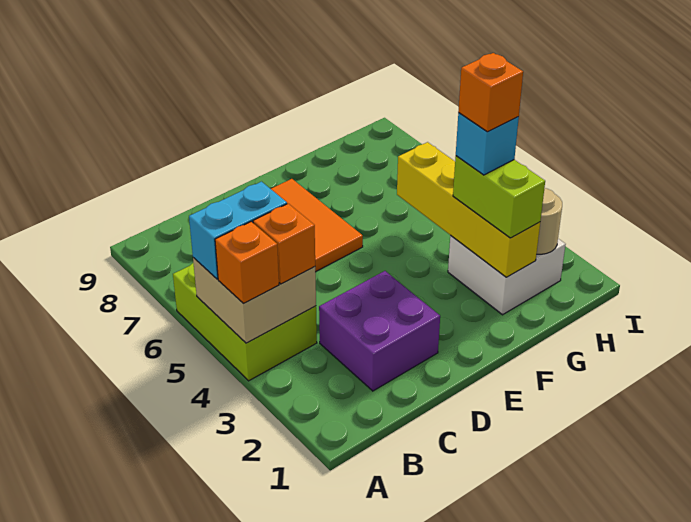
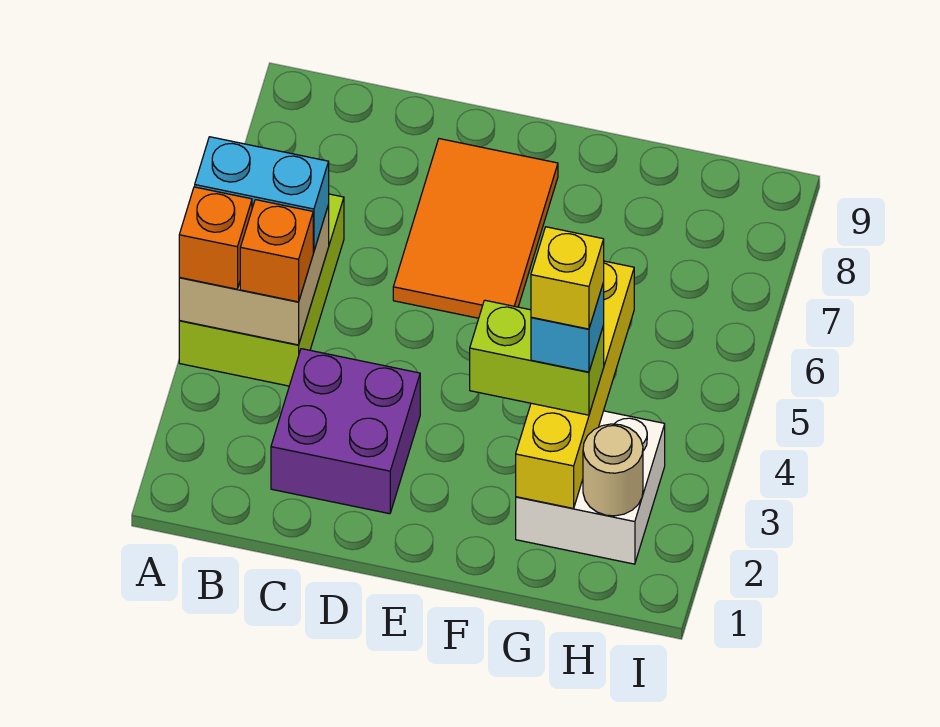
lime brick G2:G3 level 3 -> lime brick F3:G3 level 3
orange brick G3 level 5 -> yellow brick G3 level 5

